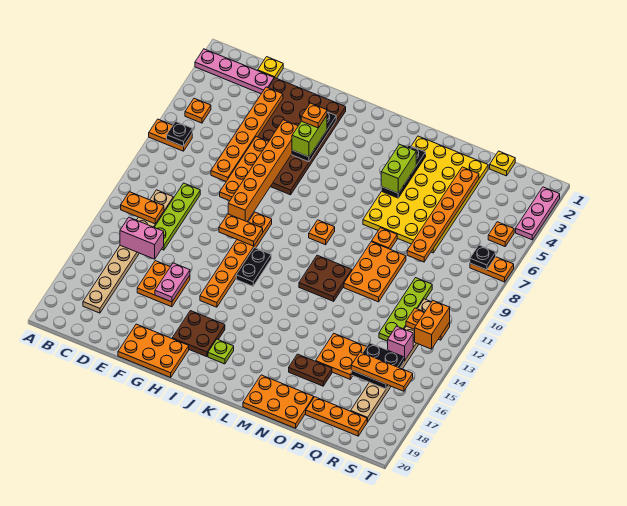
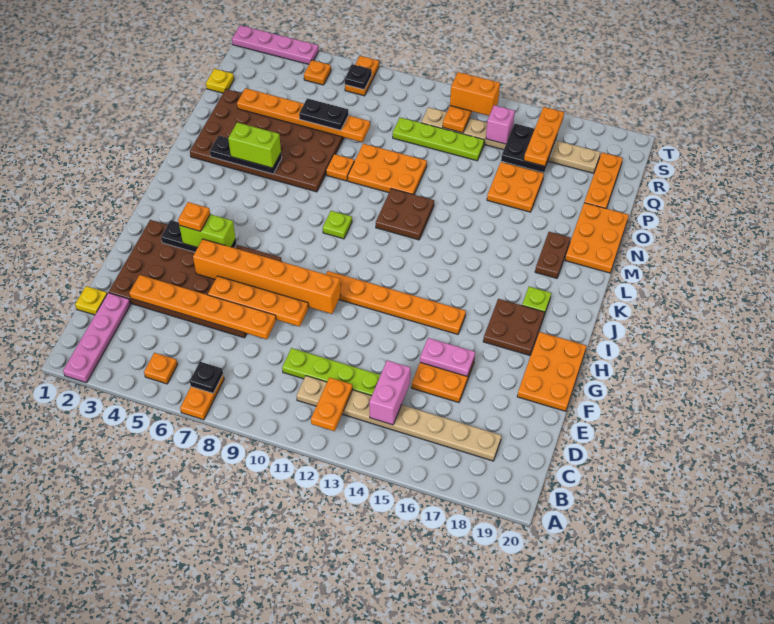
orange plate G11:H11 level 2 -> none
black plate I12:I13 level 1 -> black plate P6:P7 level 3
orange plate K9 level 1 -> lime plate K9 level 1
yellow plate M2:P7 level 1 -> brown plate M2:P7 level 1
brown plate N17:O17 level 1 -> brown plate L18:M18 level 1
pink plate T2:T4 level 1 -> pink plate T1:T4 level 1

